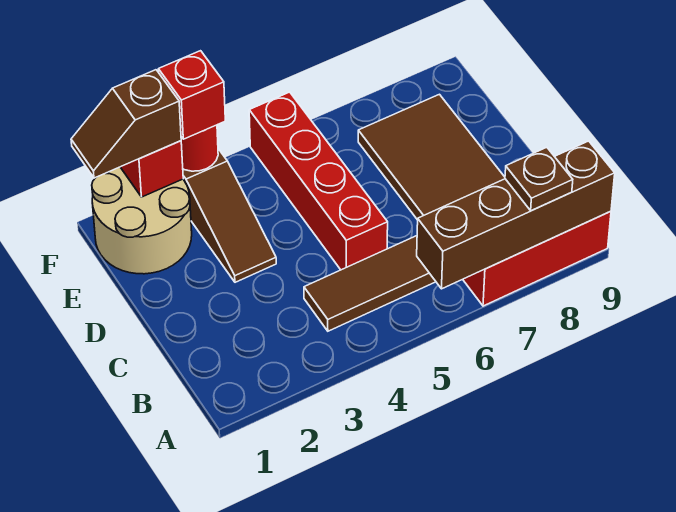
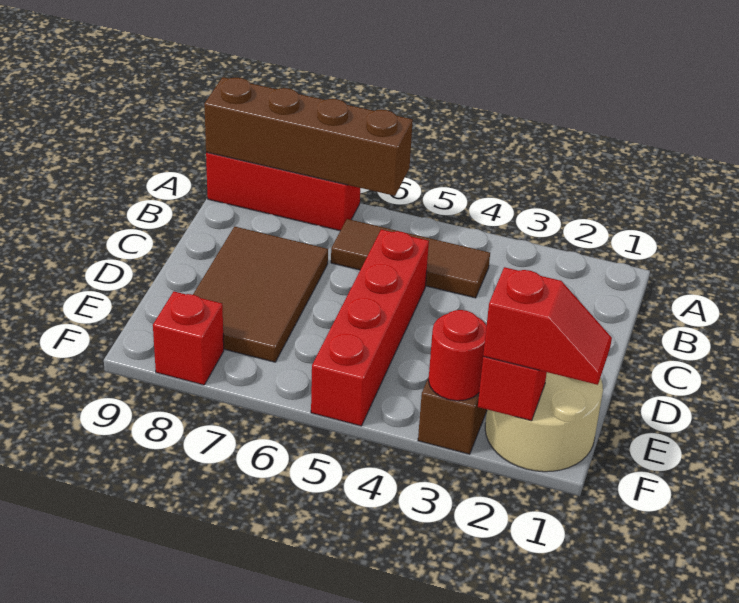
brown plate A8 level 3 -> none
brown slope F1:F2 level 3 top 2 -> red slope F1:F2 level 3 top 2
red brick F3 level 3 -> red brick F8 level 1

